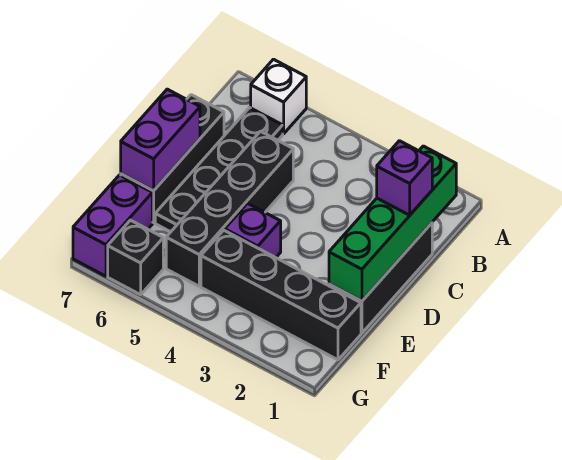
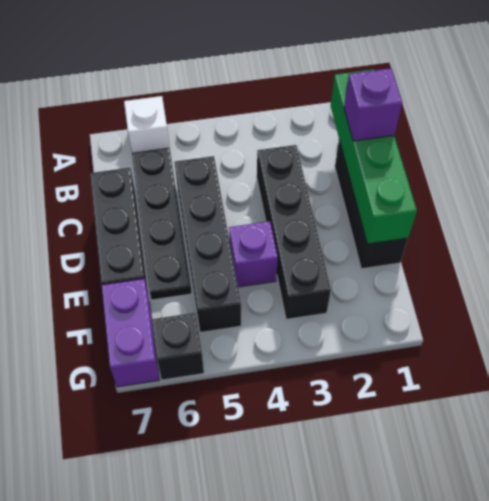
purple brick D7:E7 level 2 -> none
black brick F1:F4 level 1 -> black brick C3:F3 level 1

